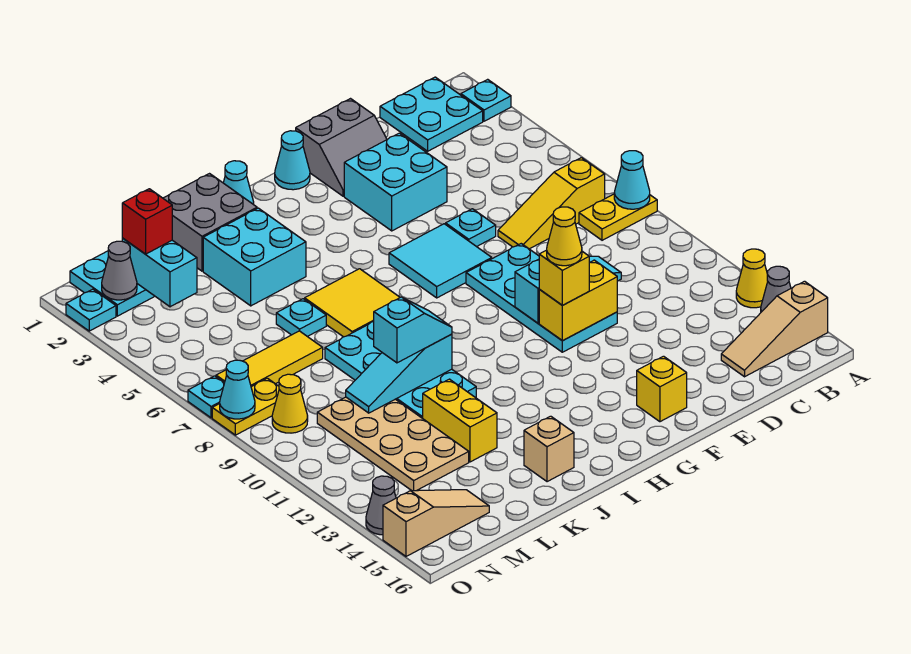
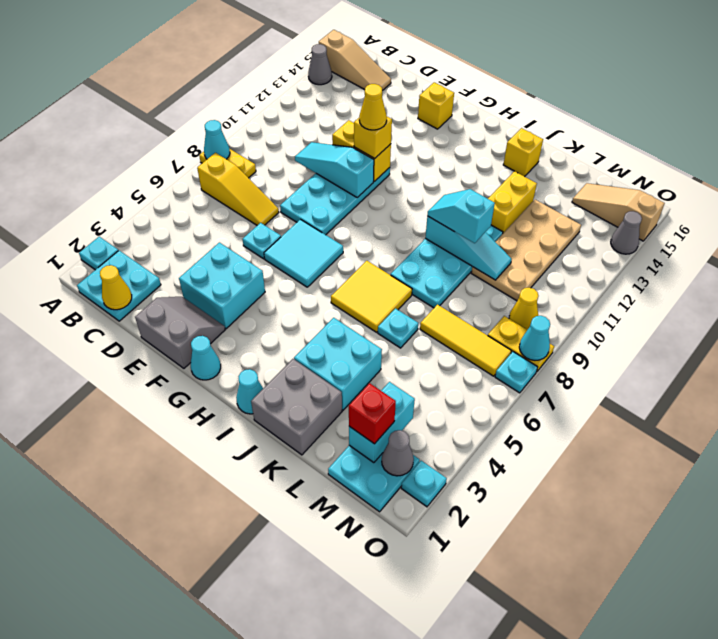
yellow cone A13 level 1 -> yellow cone C1 level 2
tan brick J15 level 1 -> yellow brick J15 level 1

